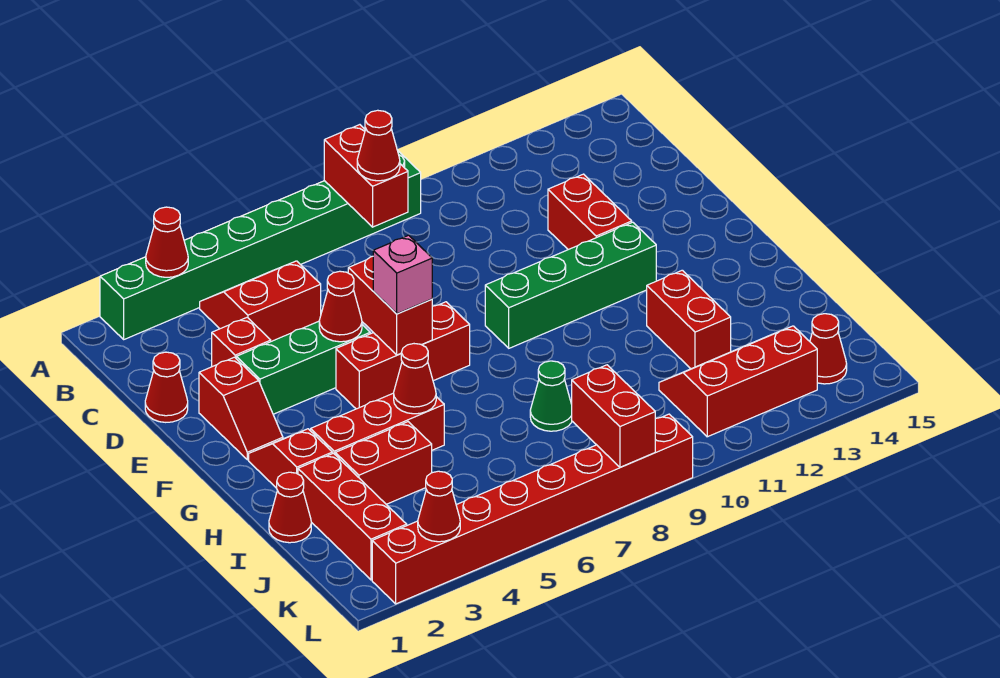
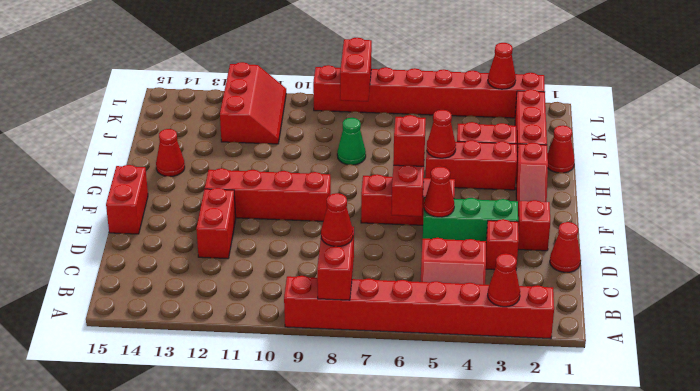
green brick A2:A9 level 1 -> red brick A2:A9 level 1
pink brick F6 level 3 -> red brick F6 level 3
green brick F9:F12 level 1 -> red brick F9:F12 level 1
red brick H12:I12 level 1 -> red brick E15:F15 level 1
red slope J11:K13 level 1 top K -> red slope J11:L12 level 1 top 12
red cone K14 level 1 -> red cone H14 level 1

